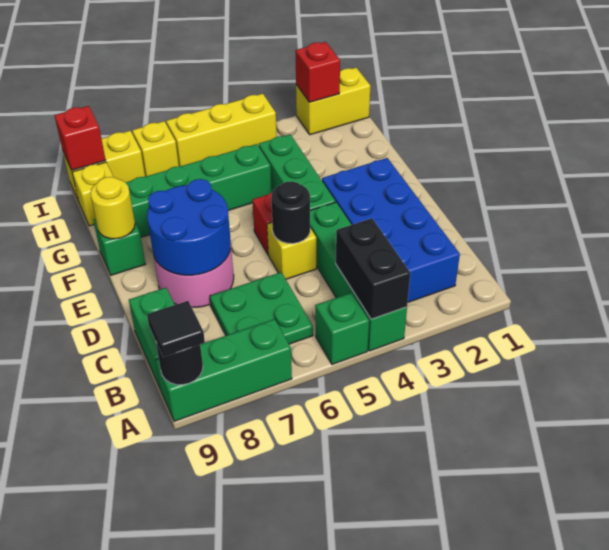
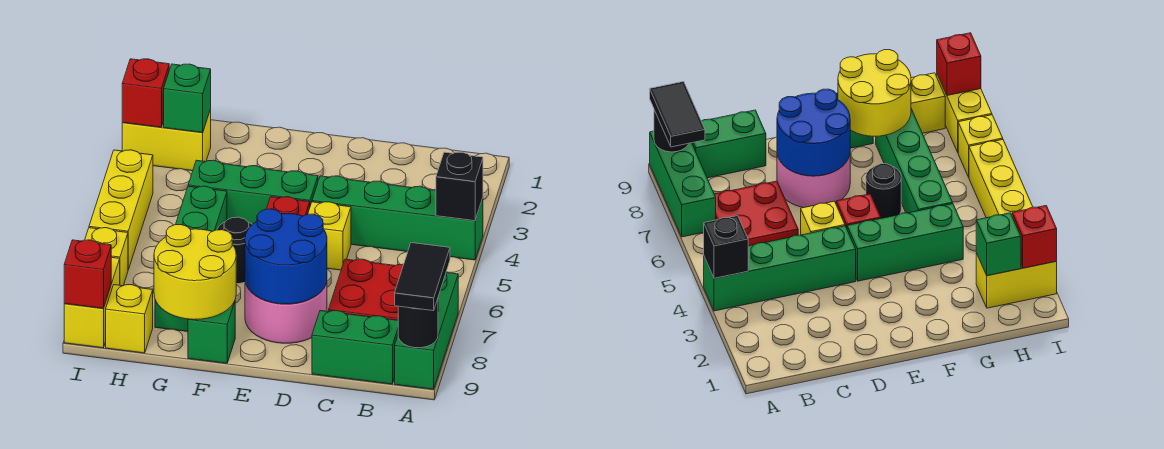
black brick A4:B4 level 2 -> black brick A4 level 2
green brick A5 level 1 -> green brick H2 level 2
black tile A9 level 3 -> black tile A8:A9 level 3
blue brick B2:E3 level 1 -> none
green plate B6:C7 level 1 -> red plate B6:C7 level 1
black round brick D5 level 2 -> black round brick F6 level 1
yellow round brick F9 level 2 -> yellow round brick F8:G9 level 2
yellow brick I1:I2 level 1 -> yellow brick H2:I2 level 1

